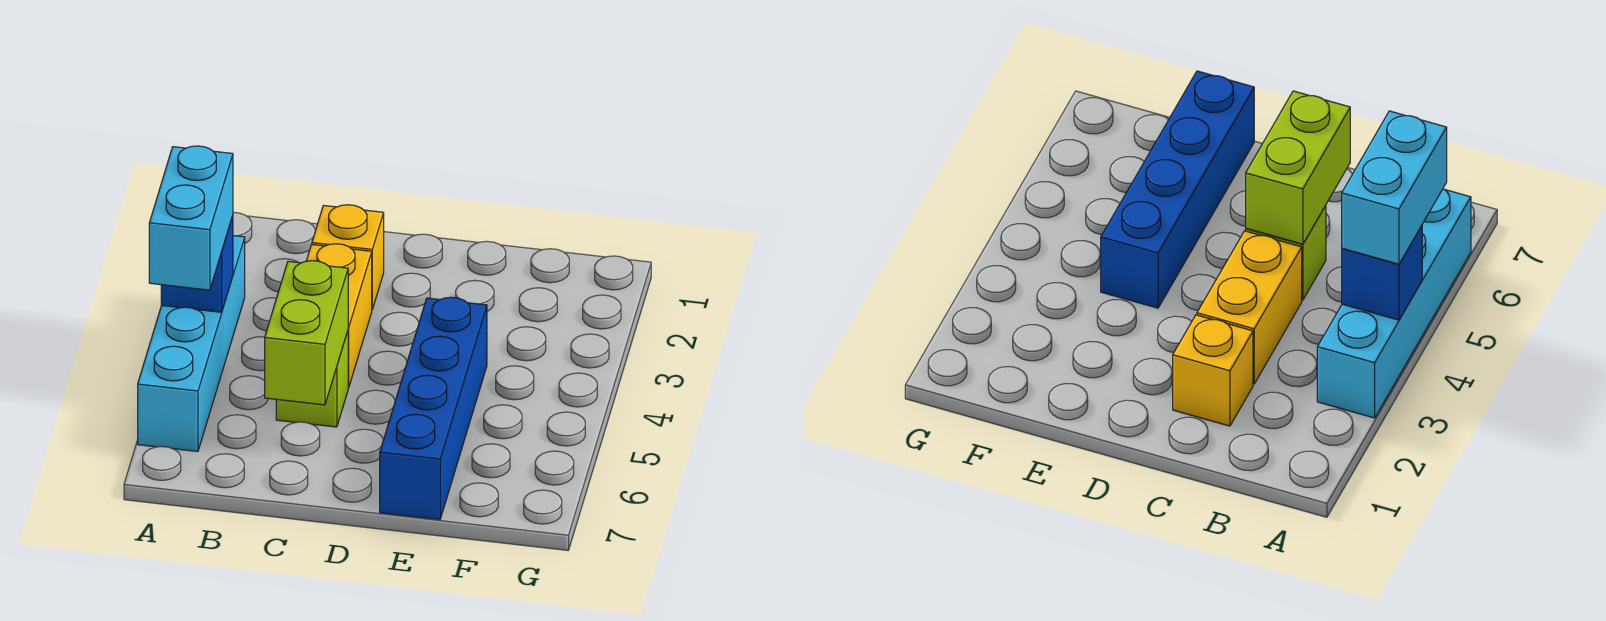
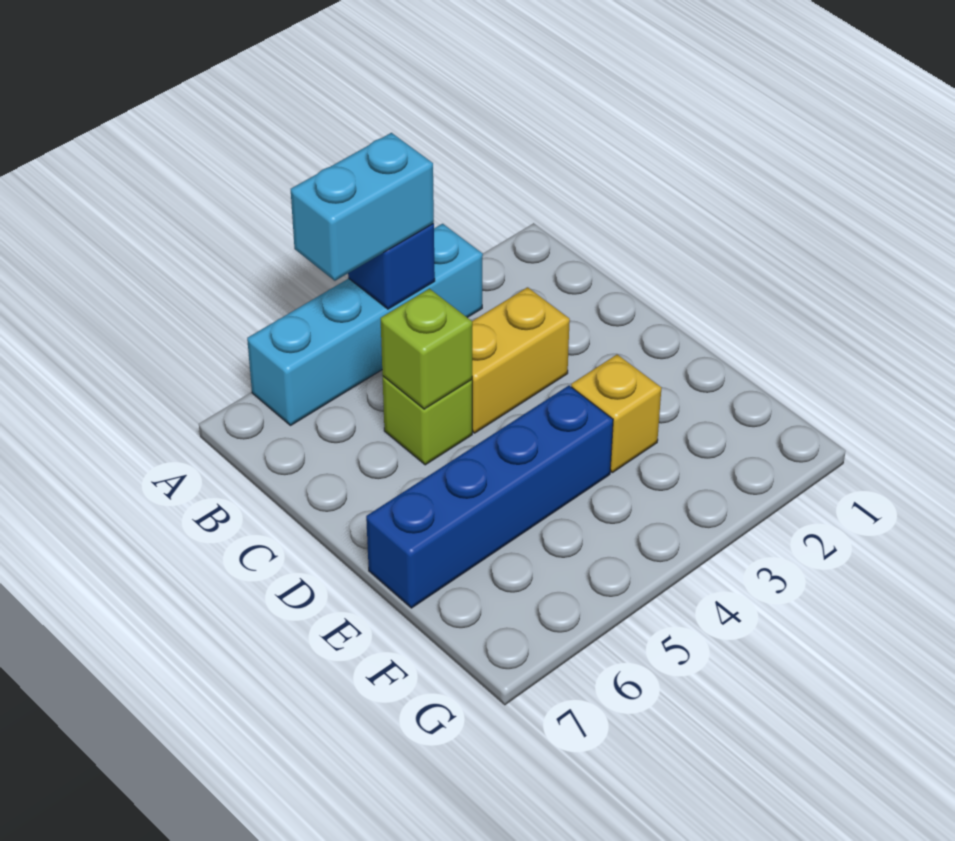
yellow brick C2 level 1 -> yellow brick E3 level 1
lime brick C5:C6 level 2 -> lime brick C5 level 2

